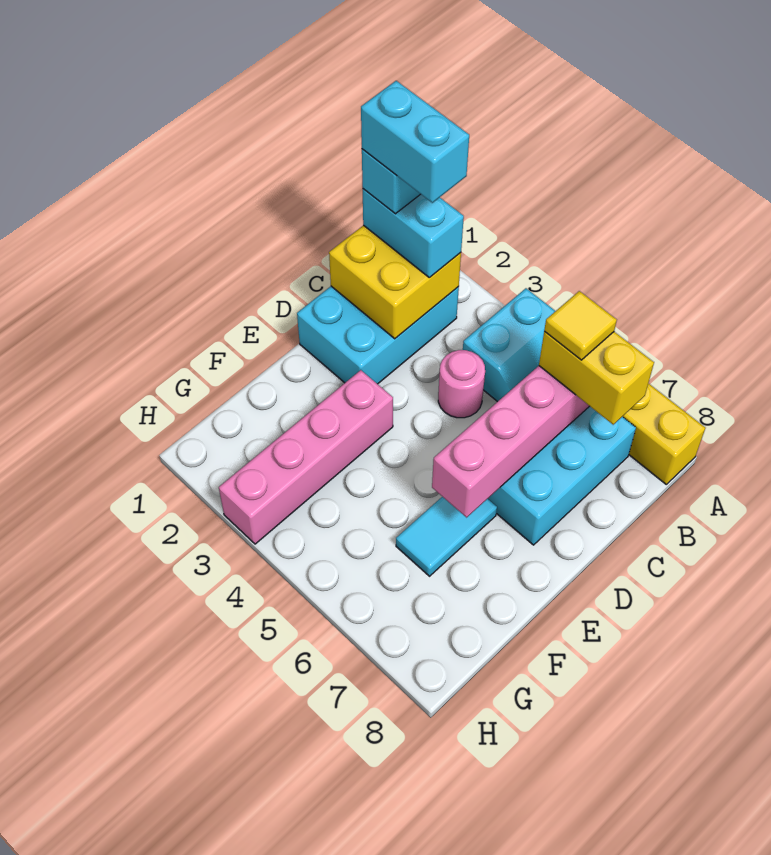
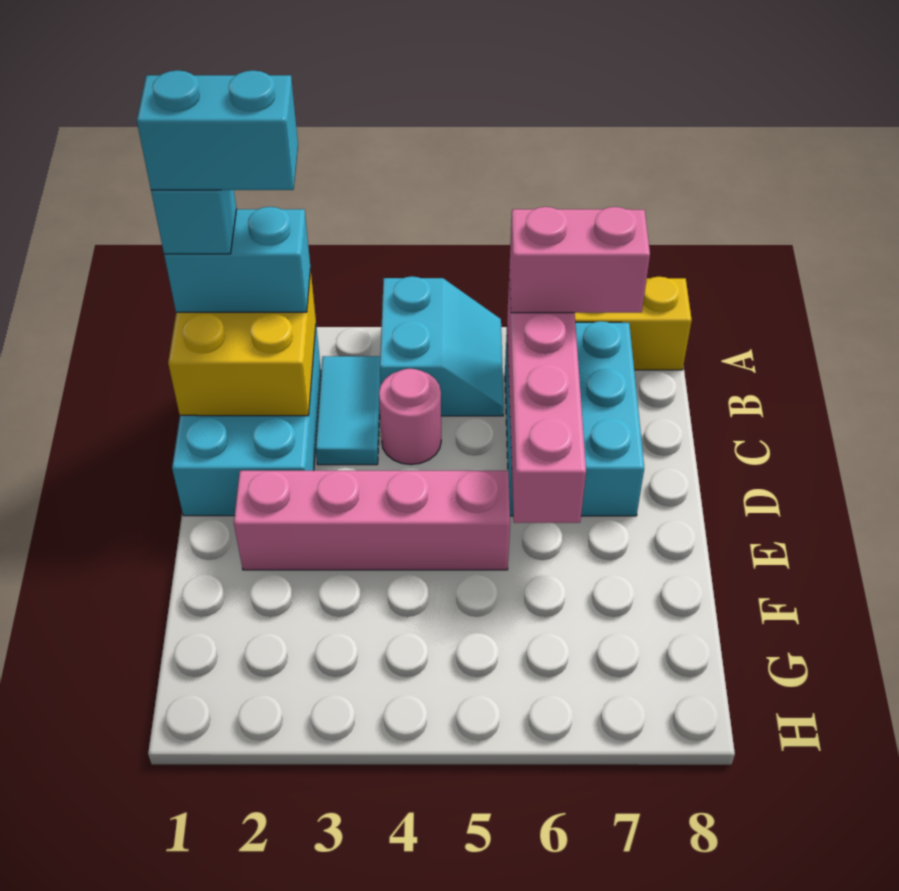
yellow brick B6:B7 level 3 -> pink brick B6:B7 level 3
yellow tile B6 level 4 -> none
pink brick E3:H3 level 1 -> pink brick E2:E5 level 1
cyan tile E6:F6 level 1 -> cyan tile B3:C3 level 1

